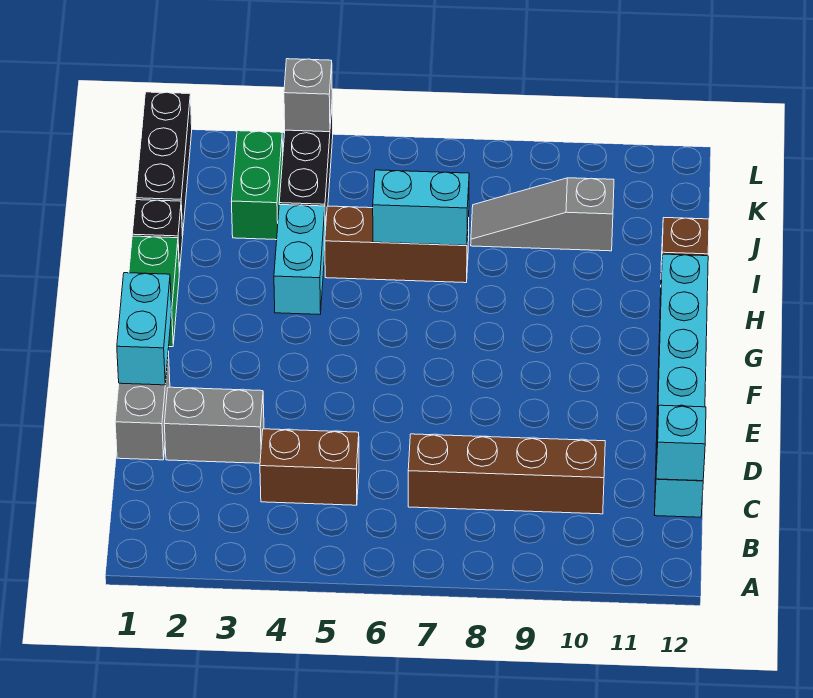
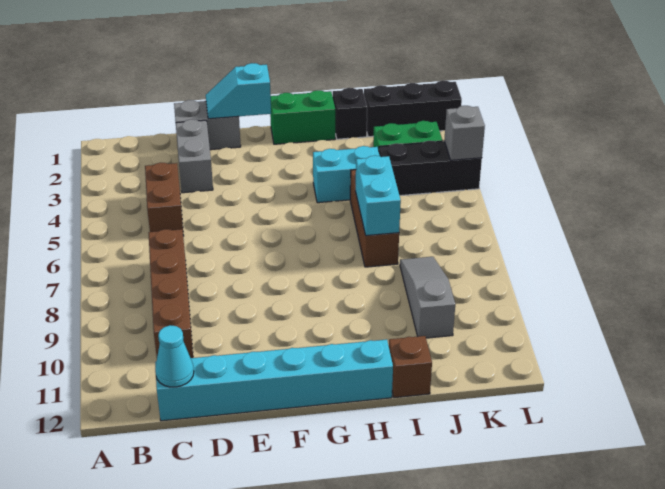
cyan brick C12 level 2 -> cyan cone C12 level 2
cyan brick E1:F1 level 2 -> cyan slope E1:F1 level 2 top F

